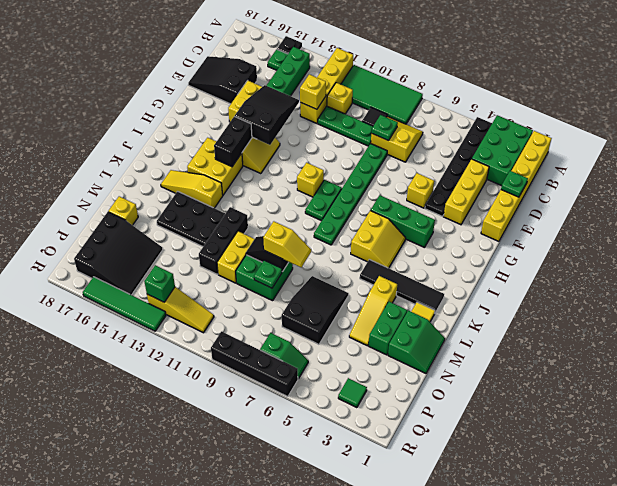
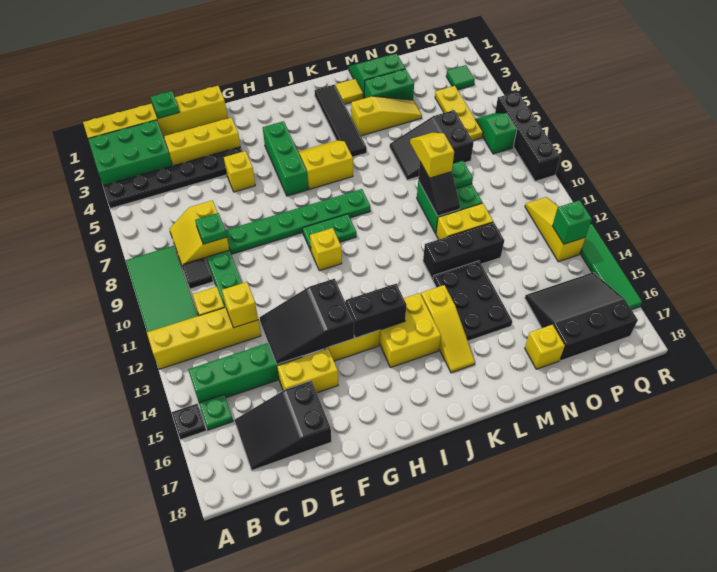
black slope D16:E18 level 1 top 16 -> black slope C16:E17 level 1 top E
none -> yellow plate P4:P6 level 1

